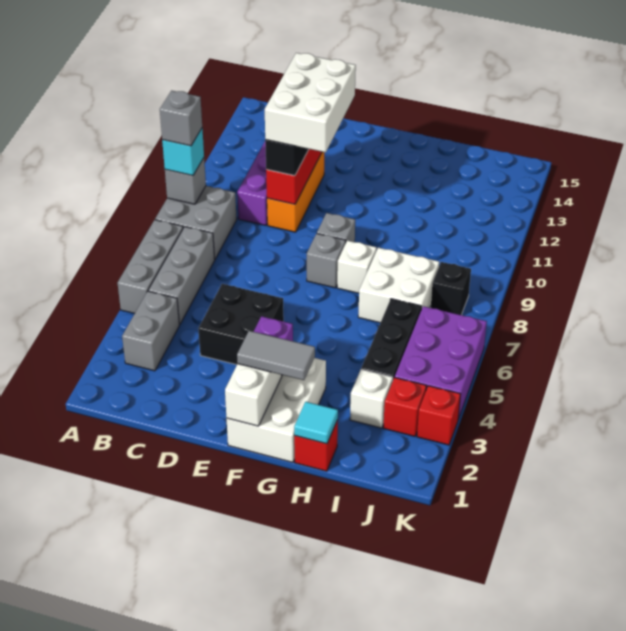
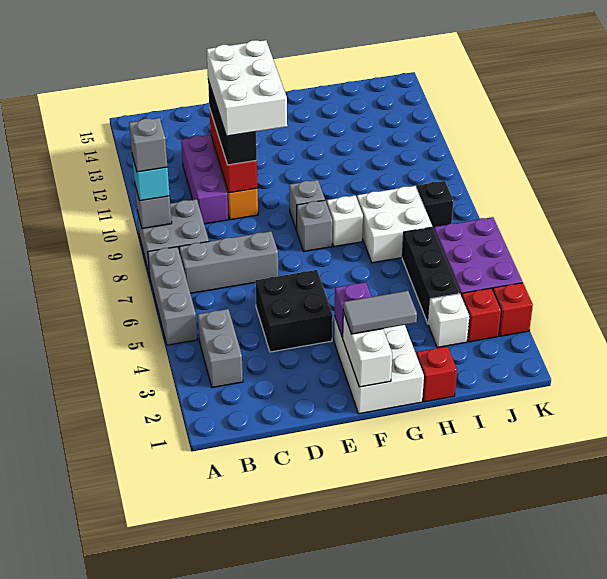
grey brick B5:B7 level 1 -> grey brick B7:D7 level 1
cyan tile H1 level 2 -> none

